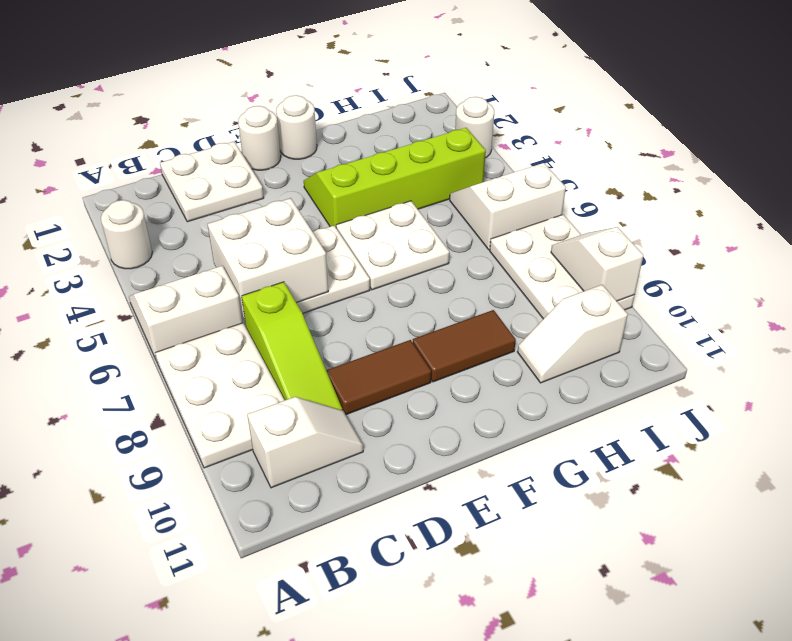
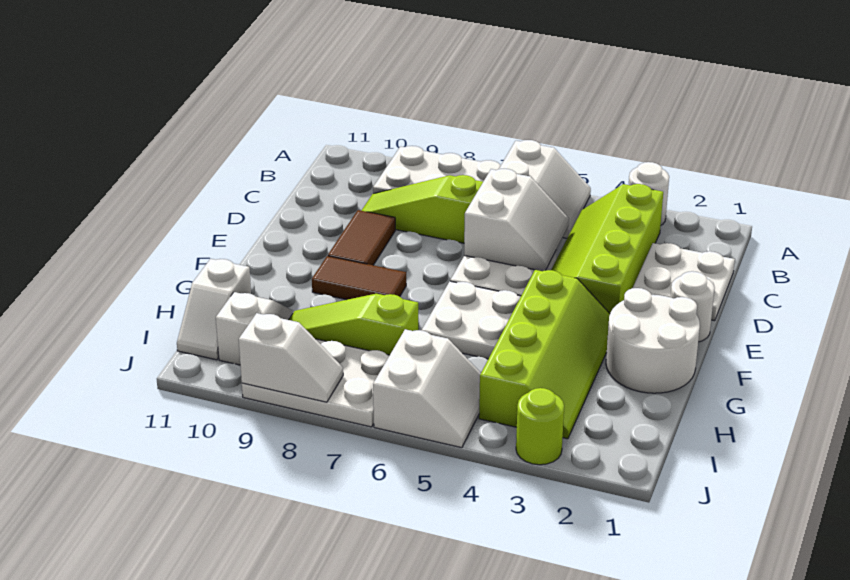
none -> lime slope B3:E4 level 1 top 3
white slope B10:C10 level 1 top B -> white slope H11:I11 level 1 top H
white brick C5:D6 level 2 -> white slope C5:D6 level 2 top 6
white round brick F1 level 1 -> white round brick F1:G2 level 1
brown tile F9:G9 level 1 -> brown tile F8:F9 level 1
none -> lime slope H7:H9 level 1 top 7
white round brick J3 level 1 -> lime round brick J3 level 1

